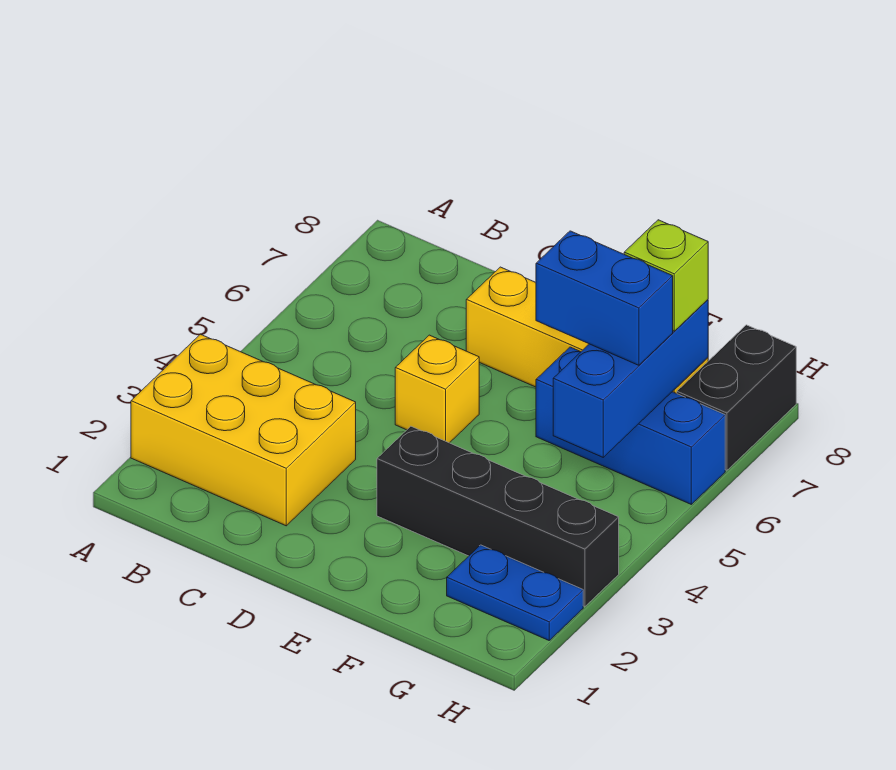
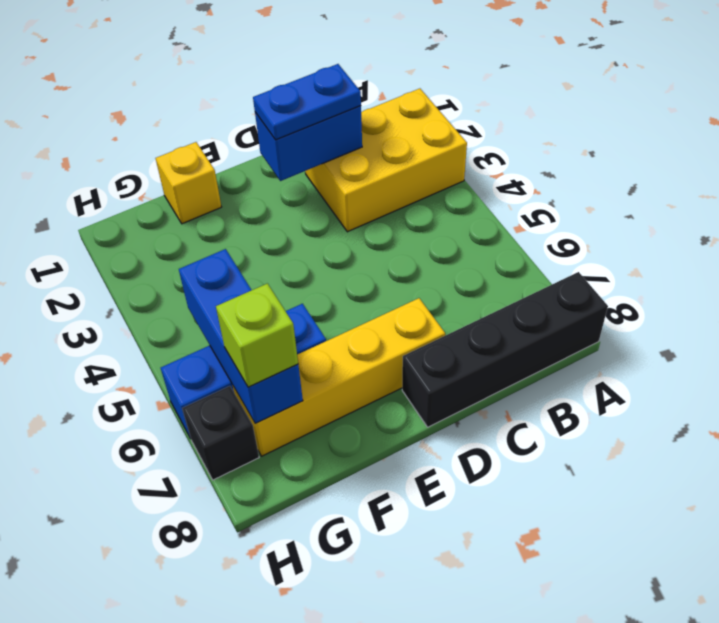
yellow brick D5 level 1 -> yellow brick F1 level 1
black brick E3:H3 level 1 -> black brick A8:D8 level 1
blue brick F6:G6 level 3 -> blue brick C2:D2 level 2
blue plate G2:H2 level 1 -> blue plate C2:D2 level 3
black brick H7:H8 level 1 -> black brick H7 level 1

